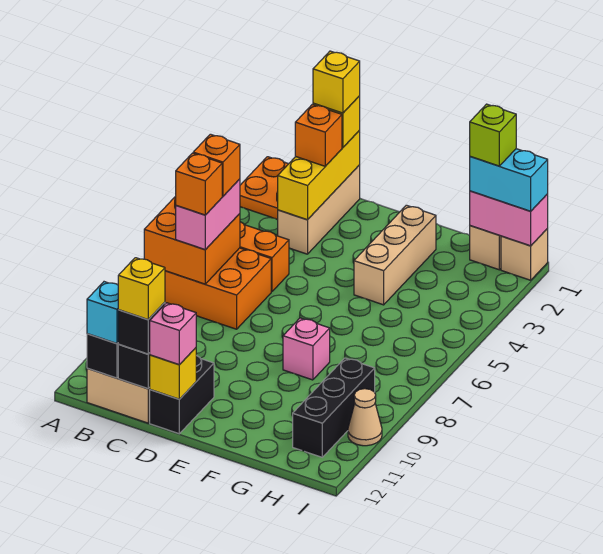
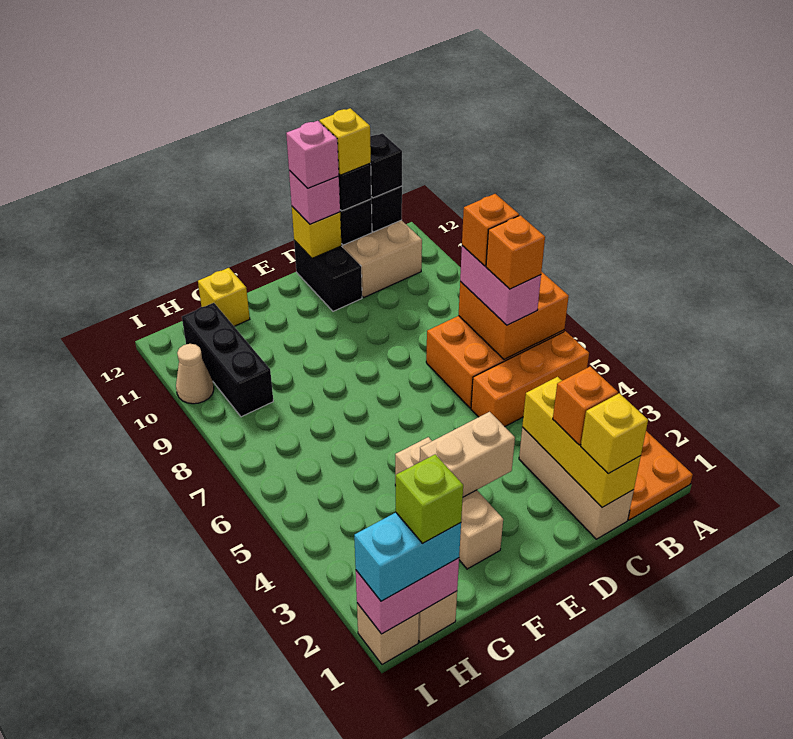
cyan brick B12 level 3 -> black brick B12 level 3
yellow brick C1 level 4 -> yellow brick G12 level 1
none -> tan brick E3:F3 level 2
pink brick F8 level 1 -> pink brick D12 level 4

